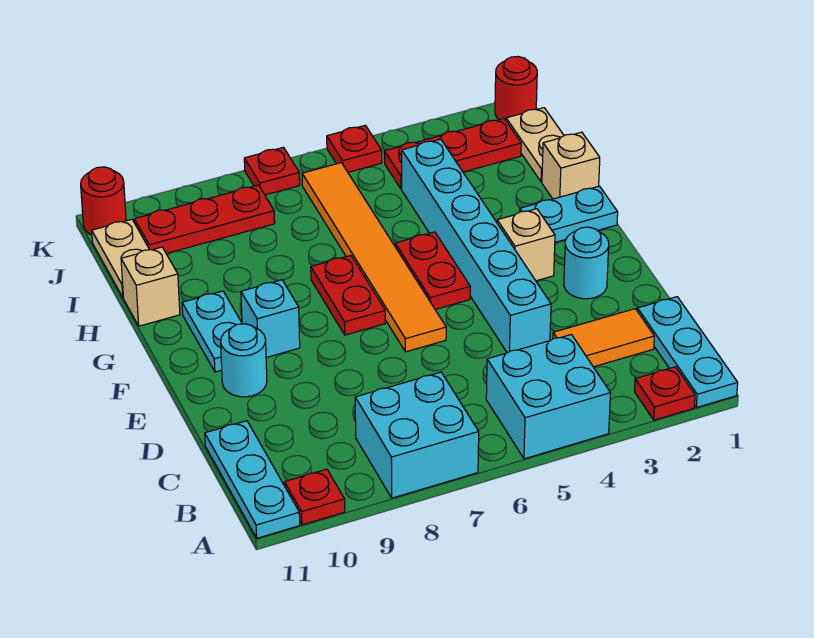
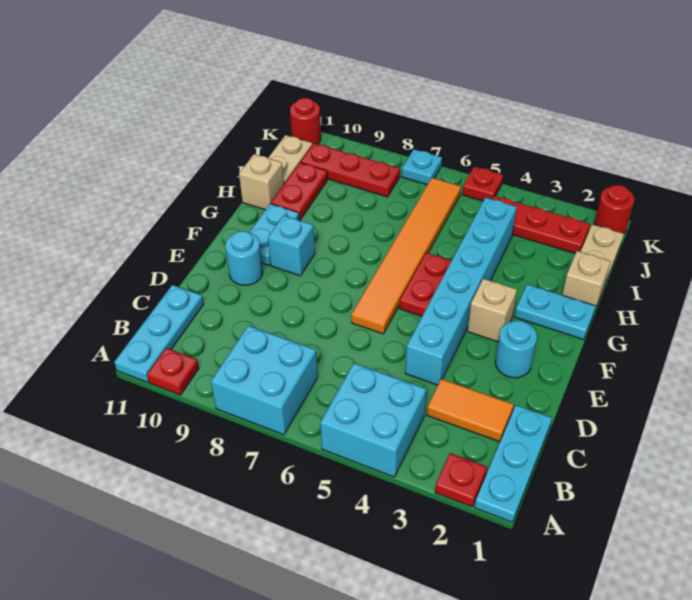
red plate F7:G7 level 1 -> red plate H10:I10 level 1
red plate K7 level 1 -> cyan plate K7 level 1

